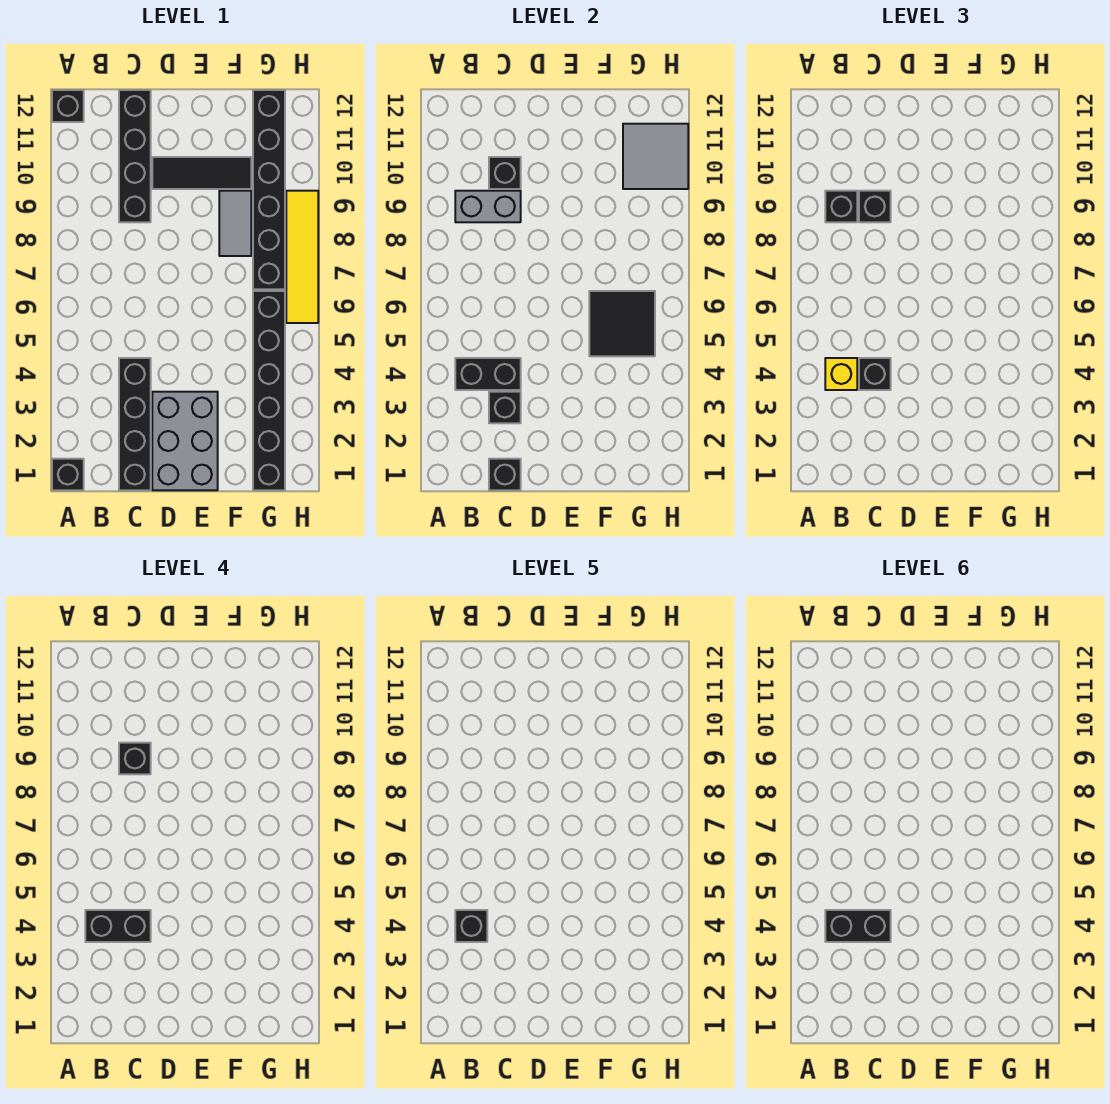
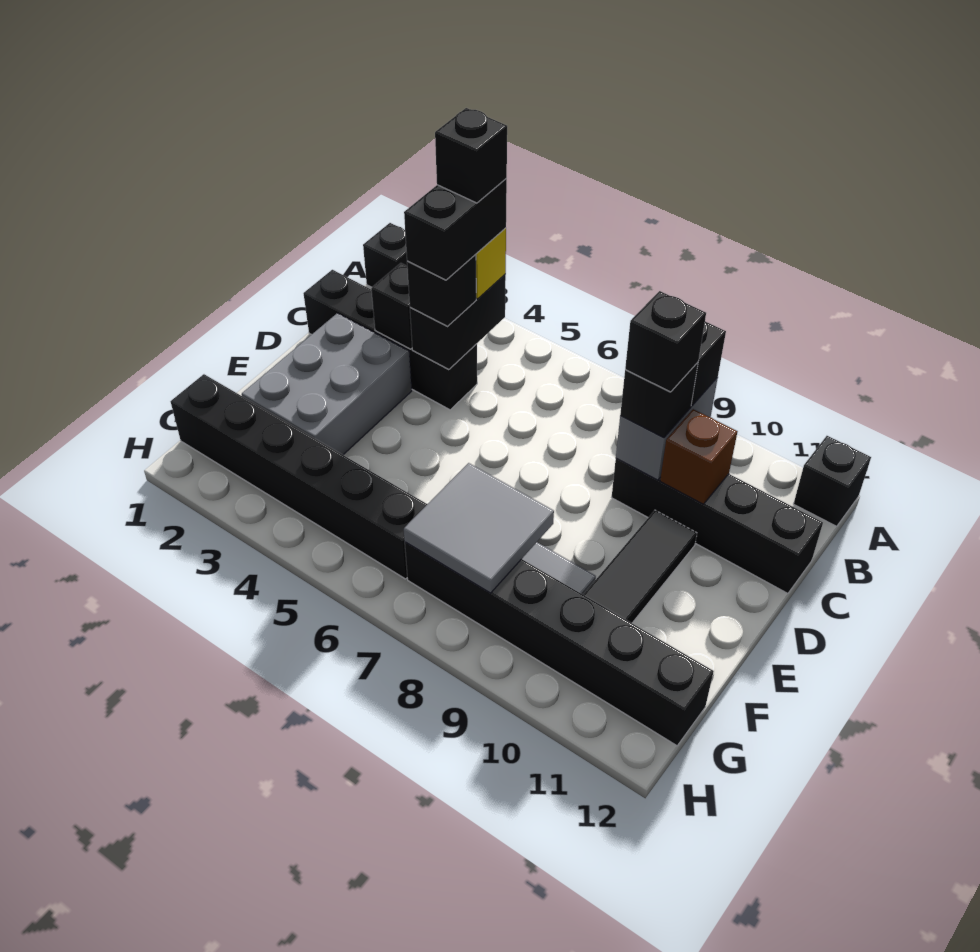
black brick B4:C4 level 6 -> none
black brick C1 level 2 -> none
black brick C10 level 2 -> brown brick C10 level 2
grey brick D1:E3 level 1 -> grey brick D2:F3 level 1
black tile F5:G6 level 2 -> none
grey tile G10:H11 level 2 -> grey tile F7:G8 level 2
yellow tile H6:H9 level 1 -> none

